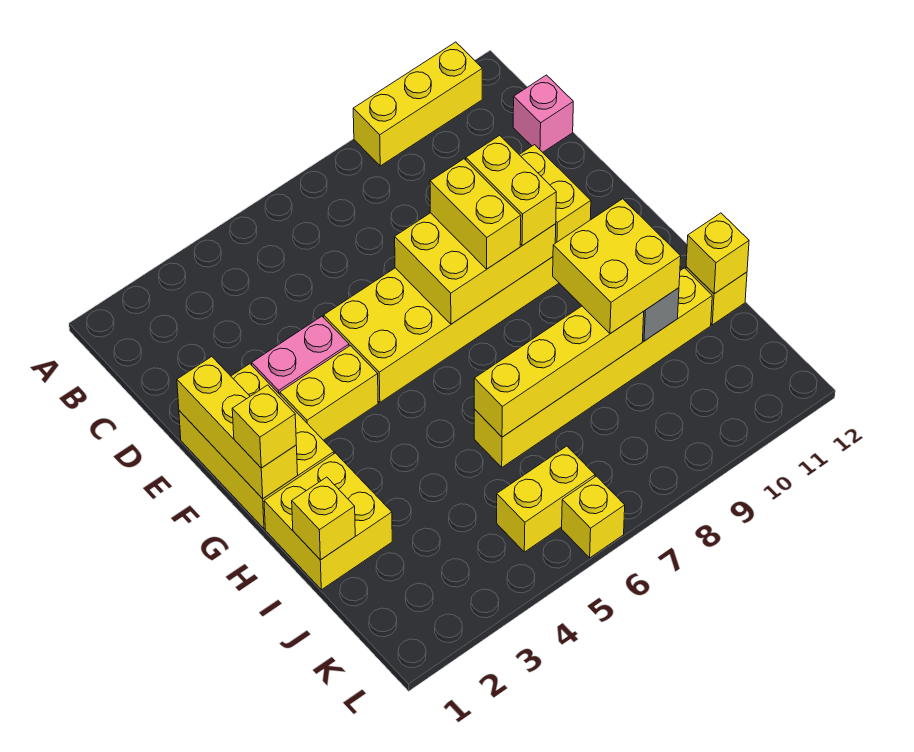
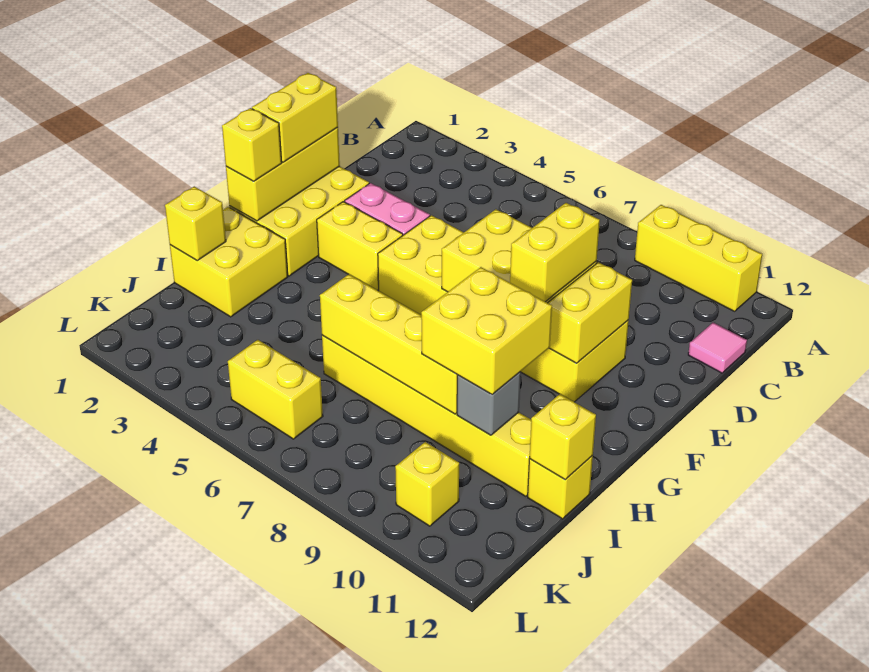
pink brick C12 level 1 -> pink tile C12 level 1
yellow brick E8:F8 level 3 -> yellow brick E1:F1 level 3
yellow brick L6 level 1 -> yellow brick K10 level 1

